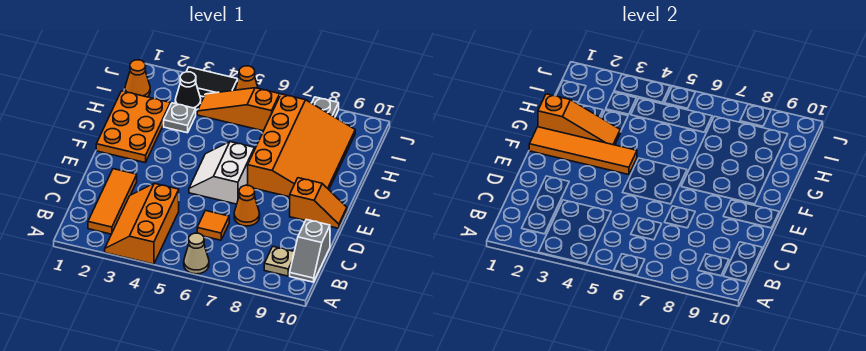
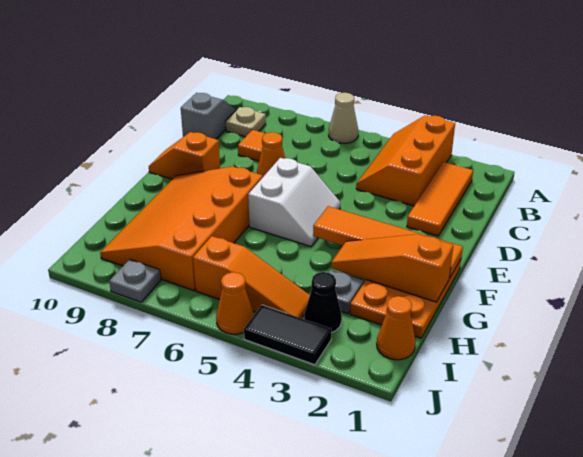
orange slope A3:C4 level 1 top 4 -> orange slope A3:C4 level 1 top 3
orange tile C6 level 1 -> orange tile C8 level 1

